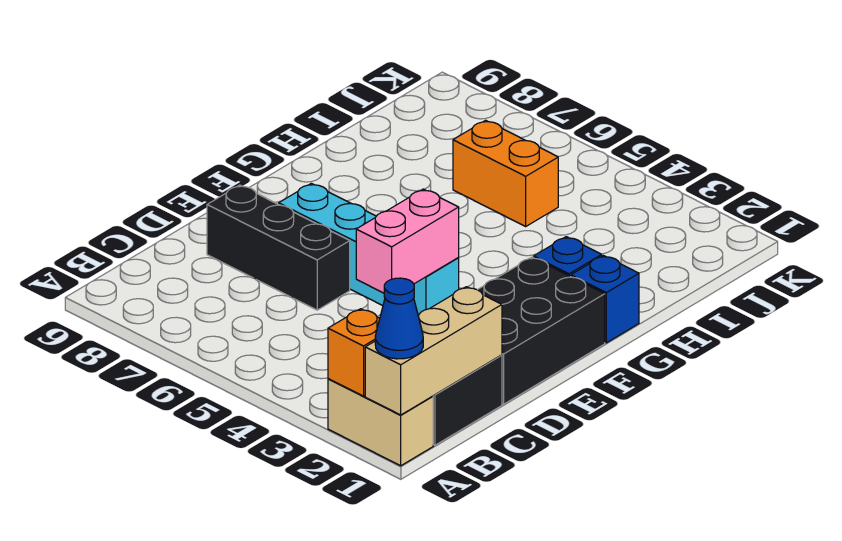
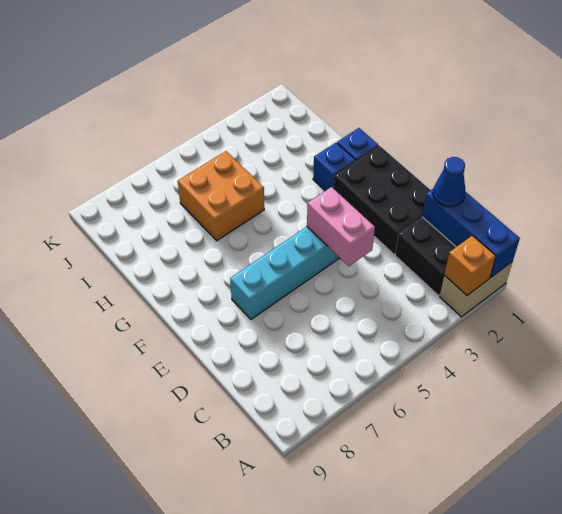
tan brick A1:C1 level 2 -> blue brick A1:C1 level 2
blue cone A1 level 3 -> blue cone C1 level 3
black brick D6:D8 level 1 -> none
orange brick I5:I6 level 1 -> orange brick H5:I6 level 1

